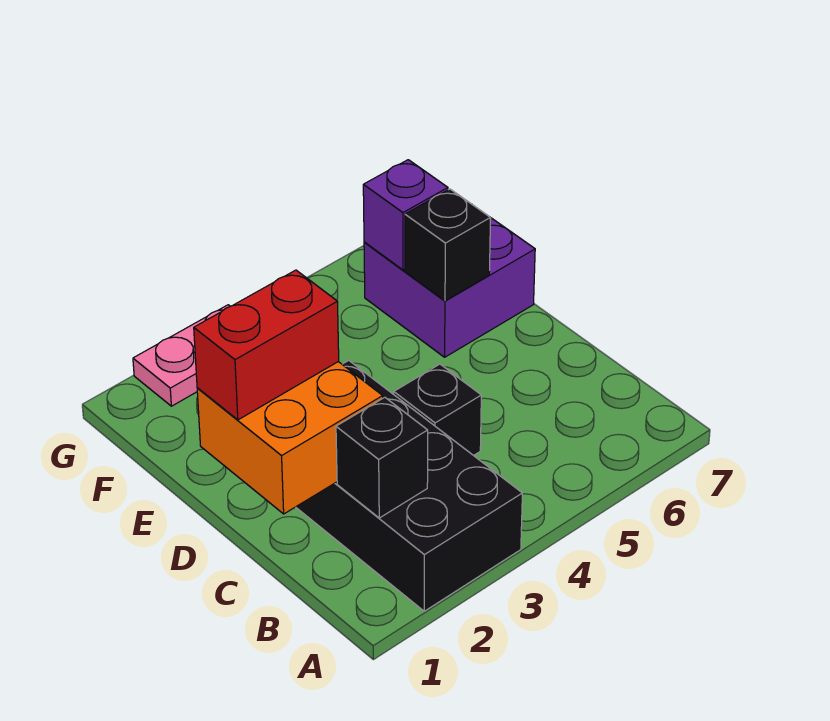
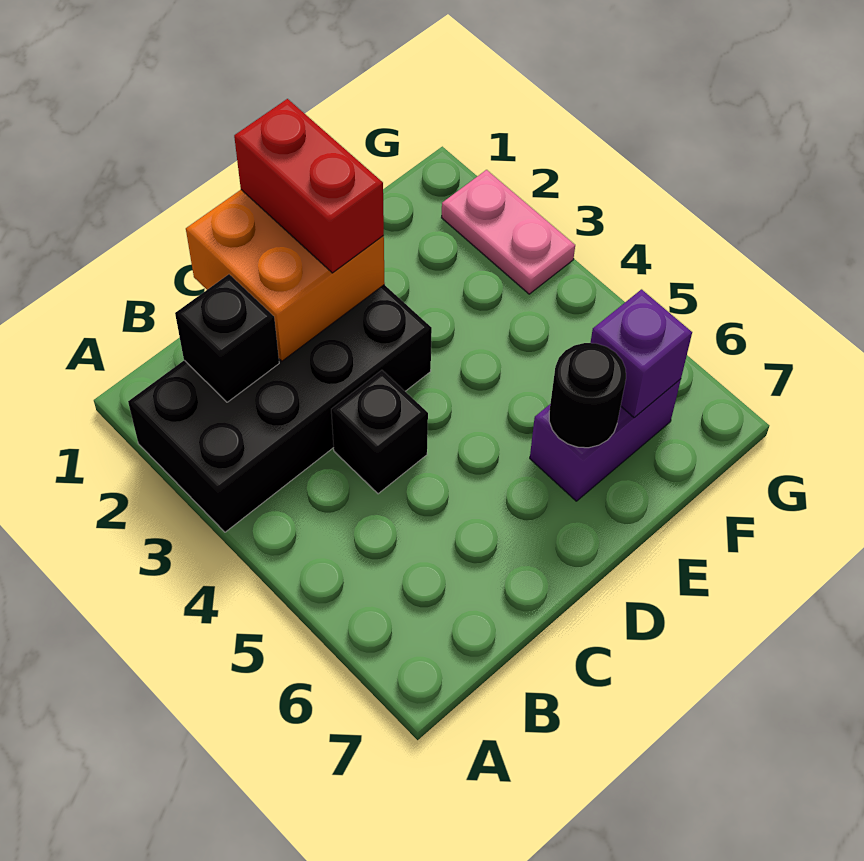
purple brick E6:F7 level 1 -> purple brick E6:F6 level 1
black brick E6 level 2 -> black round brick E6 level 2

